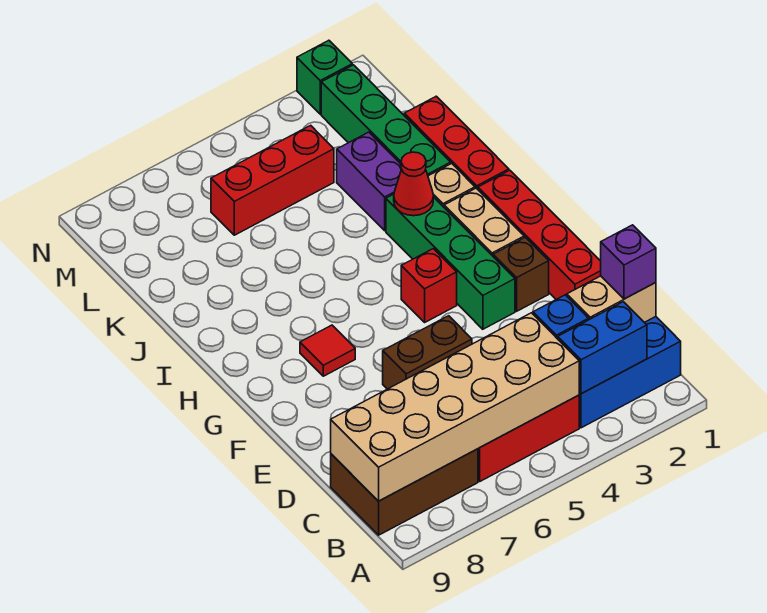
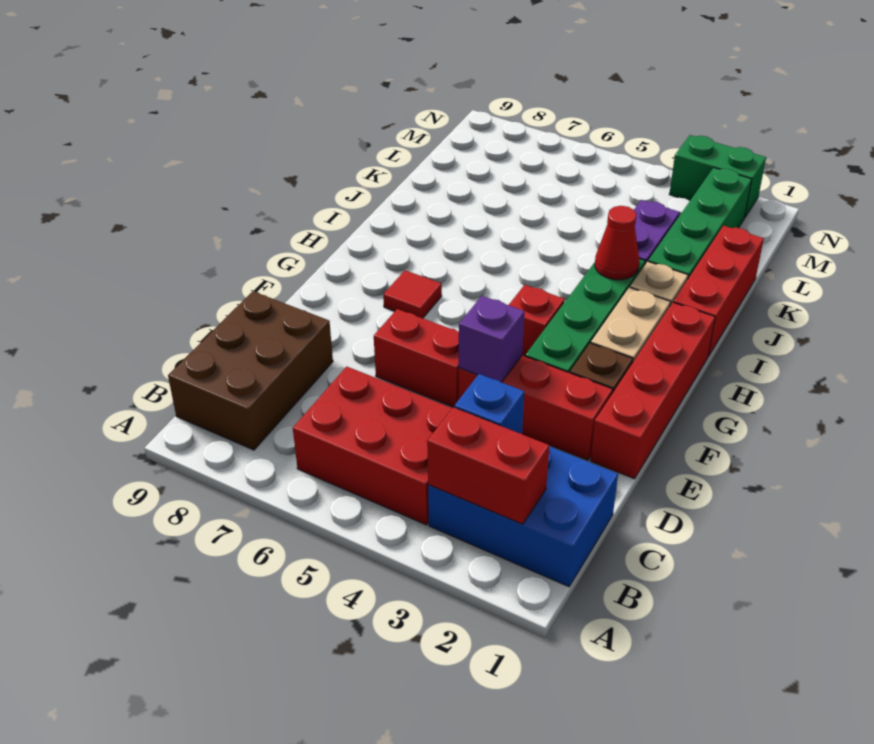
blue brick B2:B3 level 2 -> red brick B2:B3 level 2
tan brick B4:C9 level 2 -> none
brown brick B7:C9 level 1 -> brown brick B8:D9 level 1
tan brick C1:C2 level 2 -> none
purple brick C1 level 3 -> purple brick E4 level 2
brown brick E5:E6 level 1 -> red brick E5:E6 level 1
red brick L4:L6 level 1 -> red brick E2:E4 level 1
green brick N2 level 1 -> green brick N2:N3 level 1

